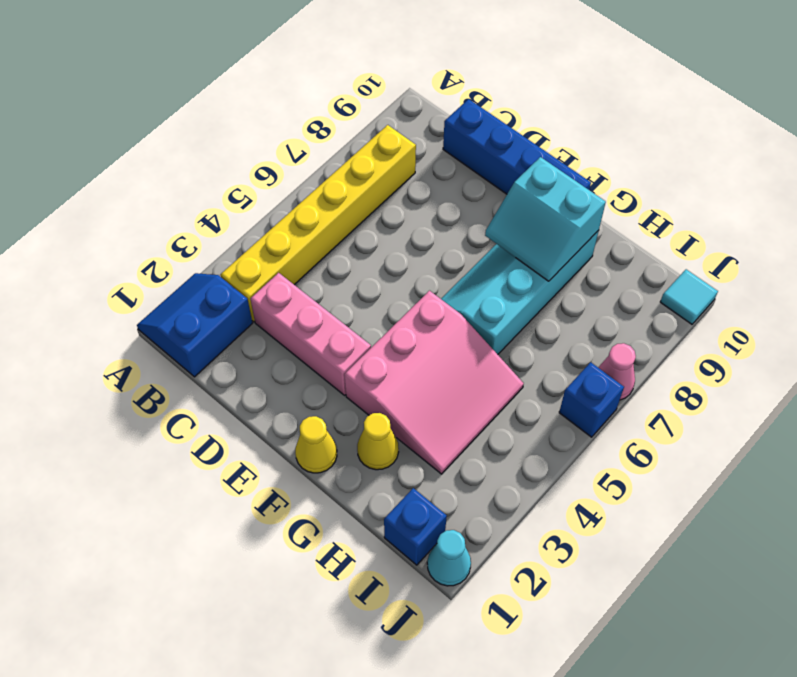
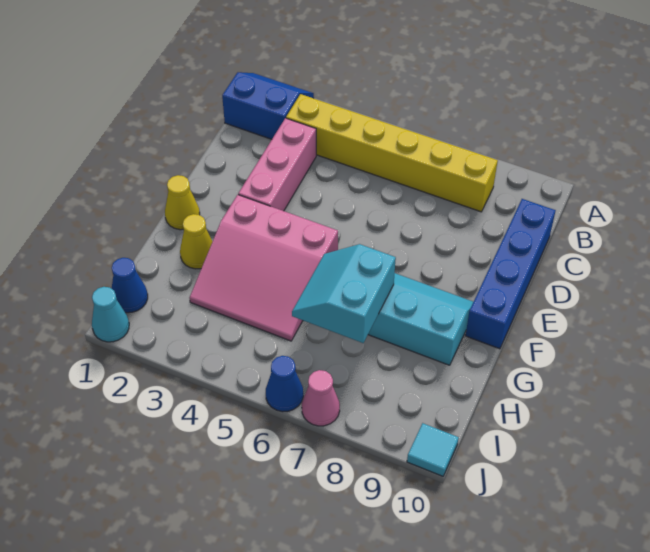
cyan slope F8:G9 level 2 top 9 -> cyan slope G6:H7 level 2 top 7
blue brick I1 level 1 -> blue cone I1 level 1
blue brick J6 level 1 -> blue cone J6 level 1

